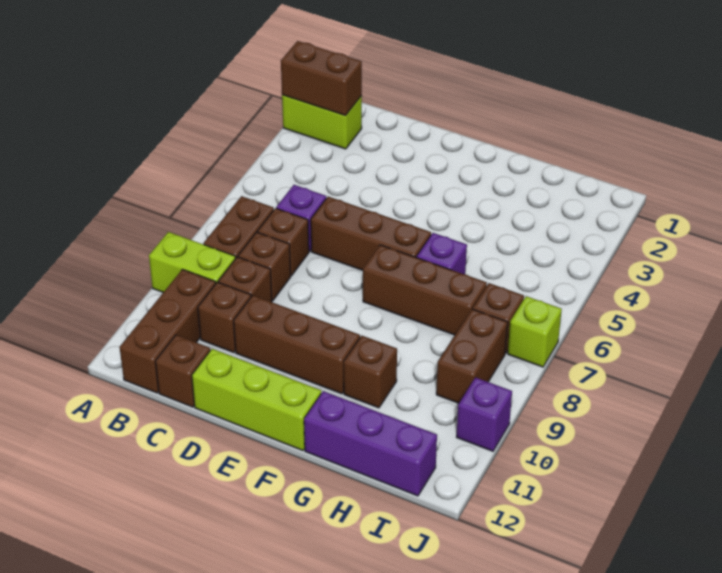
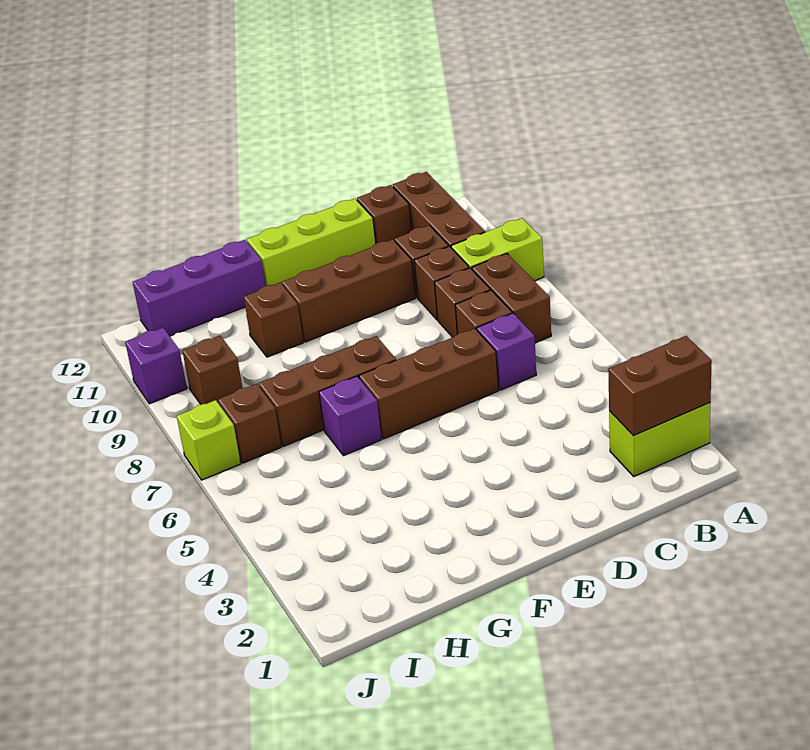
brown brick I8:I9 level 1 -> brown brick I9 level 1

